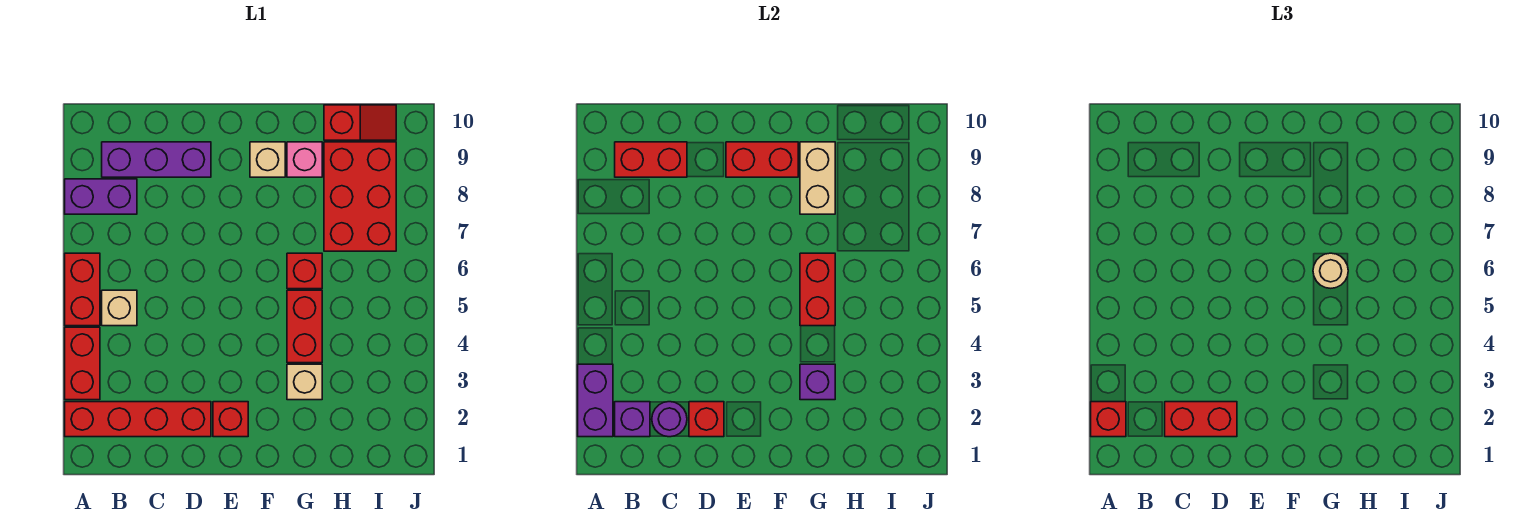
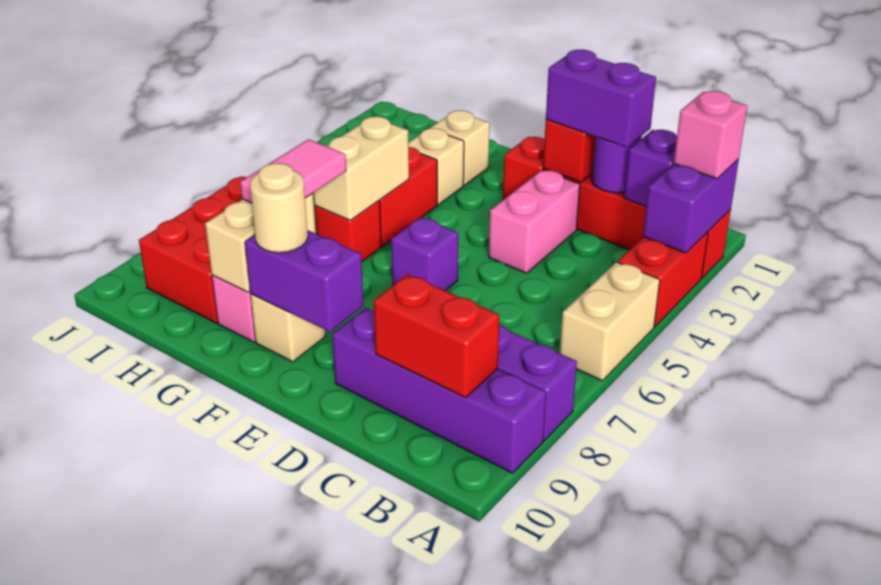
red brick A2 level 3 -> pink brick A2 level 3
red brick A5:A6 level 1 -> tan brick A5:A6 level 1
tan brick B5 level 1 -> tan brick G2 level 1
purple brick B9:D9 level 1 -> purple brick A9:D9 level 1
red brick C2:D2 level 3 -> purple brick C2:D2 level 3
none -> pink brick D3:D4 level 1
red brick E9:F9 level 2 -> purple brick E9:F9 level 2
purple brick G3 level 2 -> purple brick E6 level 1
red brick G5:G6 level 2 -> tan brick G5:G6 level 2
tan round brick G6 level 3 -> tan round brick F9 level 3
none -> pink tile G7:G8 level 3
red slope H10:I10 level 1 top H -> none

